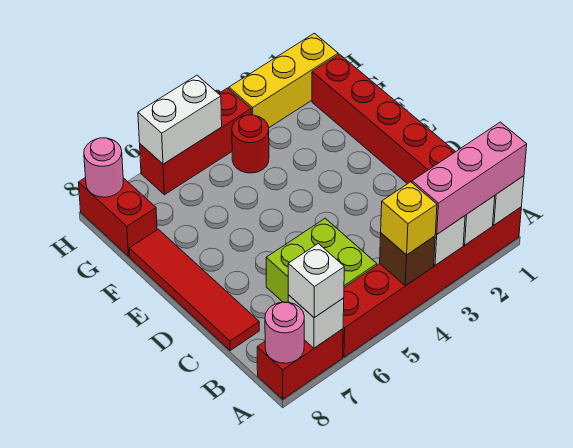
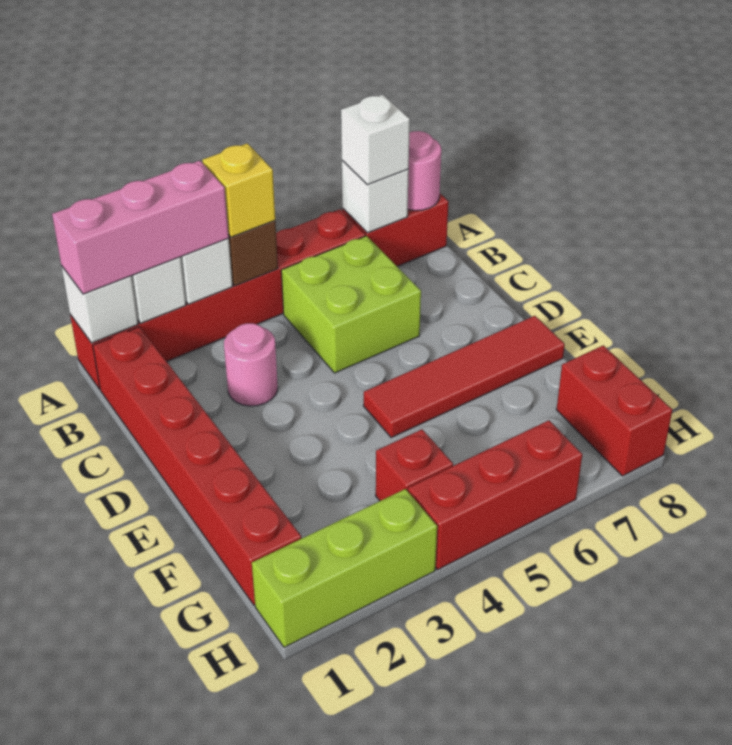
red tile C8:F8 level 1 -> red tile E5:E8 level 1
red round brick G4 level 1 -> red brick G4 level 1
yellow brick H1:H3 level 1 -> lime brick H1:H3 level 1
white brick H5:H6 level 2 -> none
pink round brick H8 level 2 -> pink round brick C3 level 1

